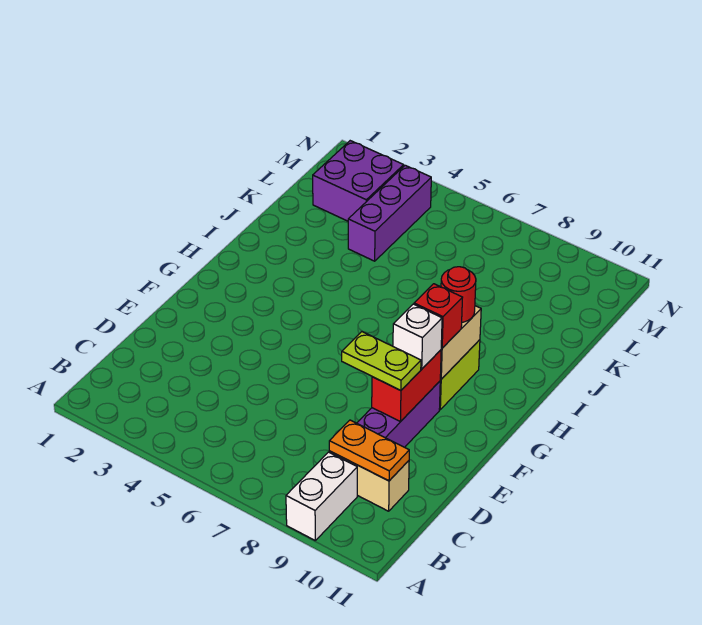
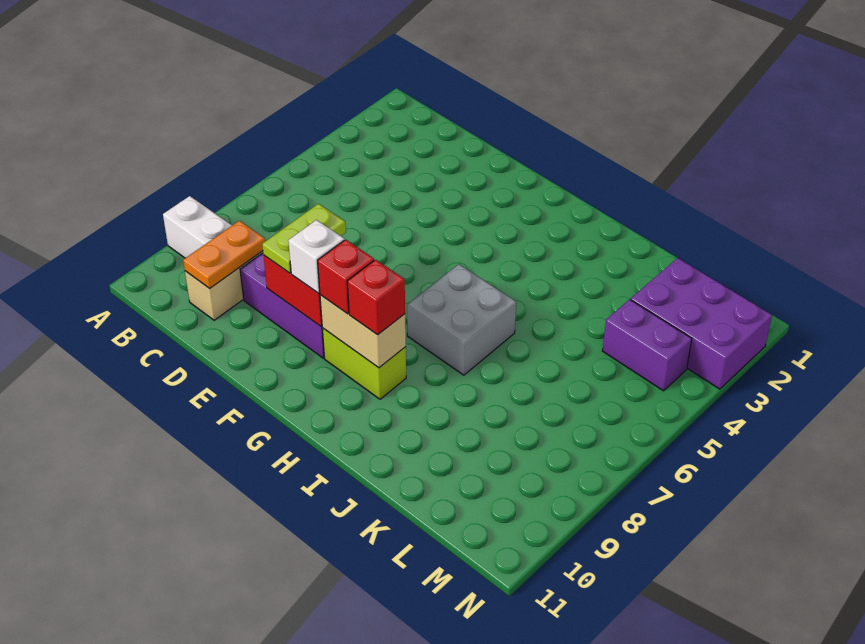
none -> grey brick H6:I7 level 1
red round brick H9 level 3 -> red brick H9 level 3
purple brick K4:M4 level 1 -> purple brick L4:M4 level 1
purple brick L2:M3 level 1 -> purple brick L2:N3 level 1

